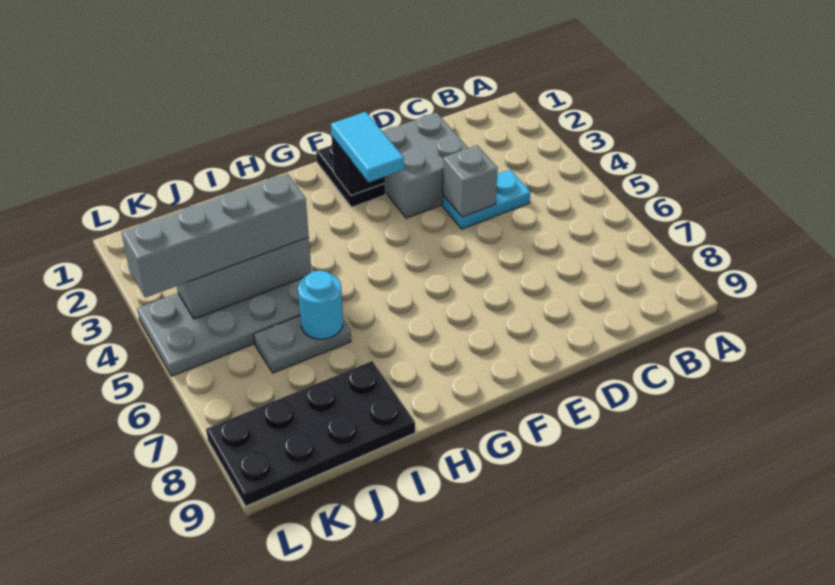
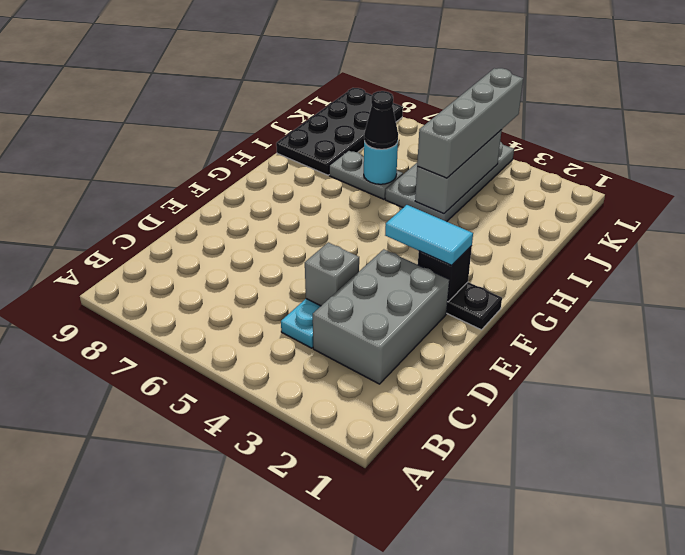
grey brick D2:E3 level 1 -> grey brick C2:E3 level 1
grey plate I6:J6 level 1 -> grey plate I6:I7 level 1
none -> black cone I6 level 3

